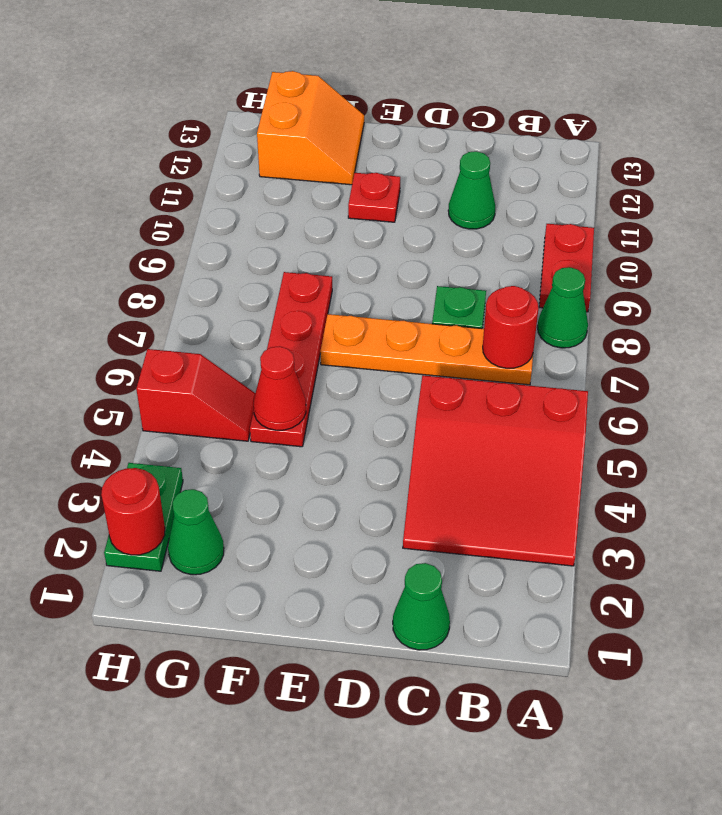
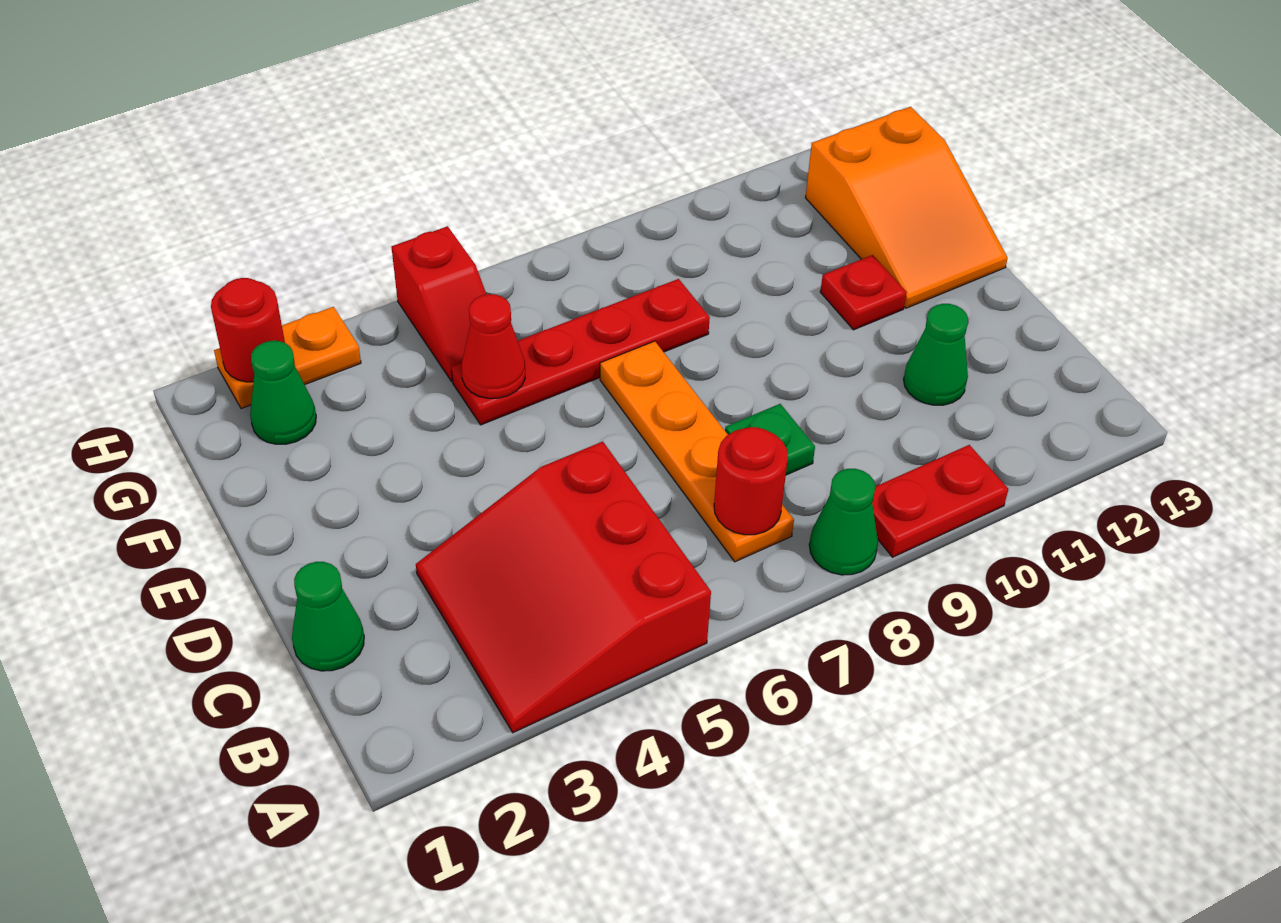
orange slope F12:G13 level 1 top G -> orange slope E12:G13 level 1 top G
green plate H2:H3 level 1 -> orange plate H2:H3 level 1

